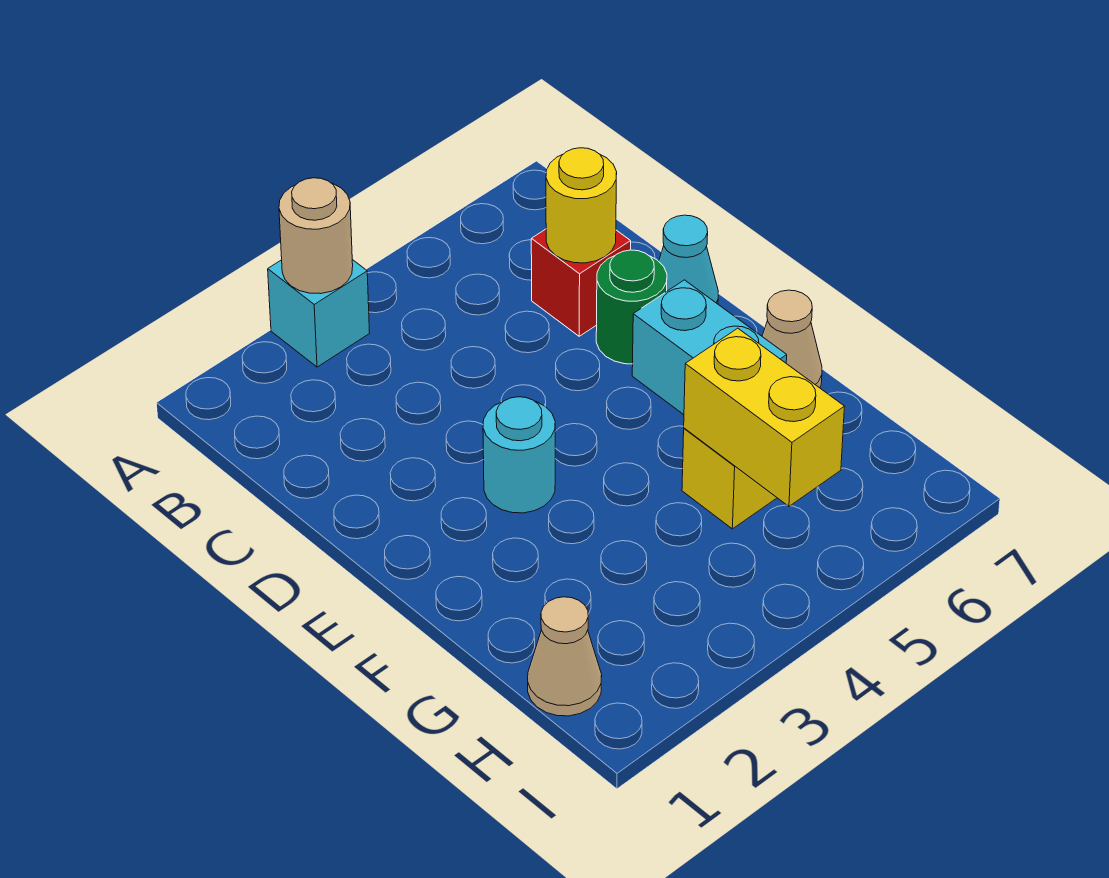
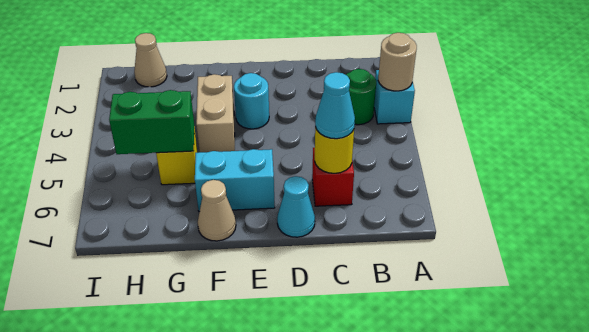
none -> cyan cone C6 level 3
green round brick D6 level 1 -> green round brick B3 level 1
none -> tan brick F3:F4 level 1
yellow brick G5:H5 level 2 -> green brick G5:H5 level 2

